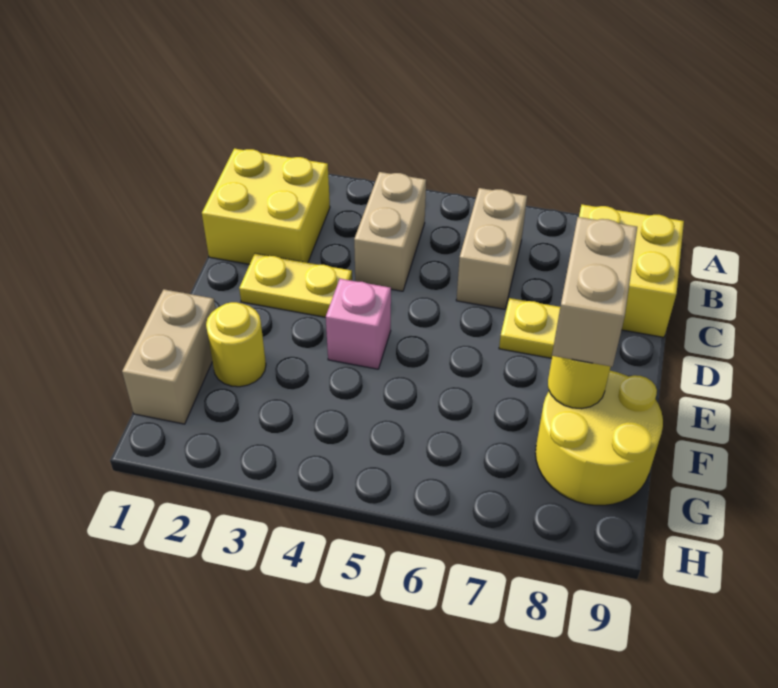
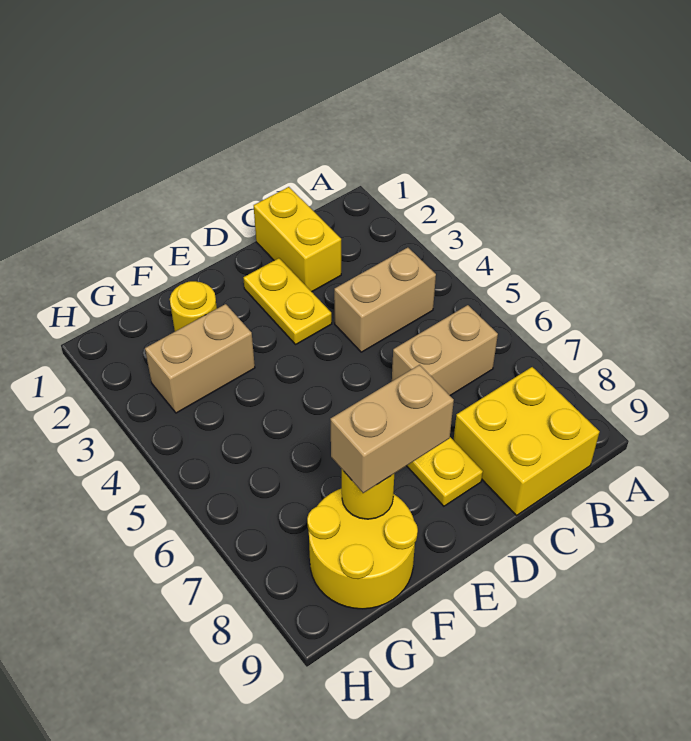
yellow brick B1:C2 level 1 -> yellow brick C1:C2 level 1
pink brick E4 level 1 -> none
tan brick F1:G1 level 1 -> tan brick F3:G3 level 1

